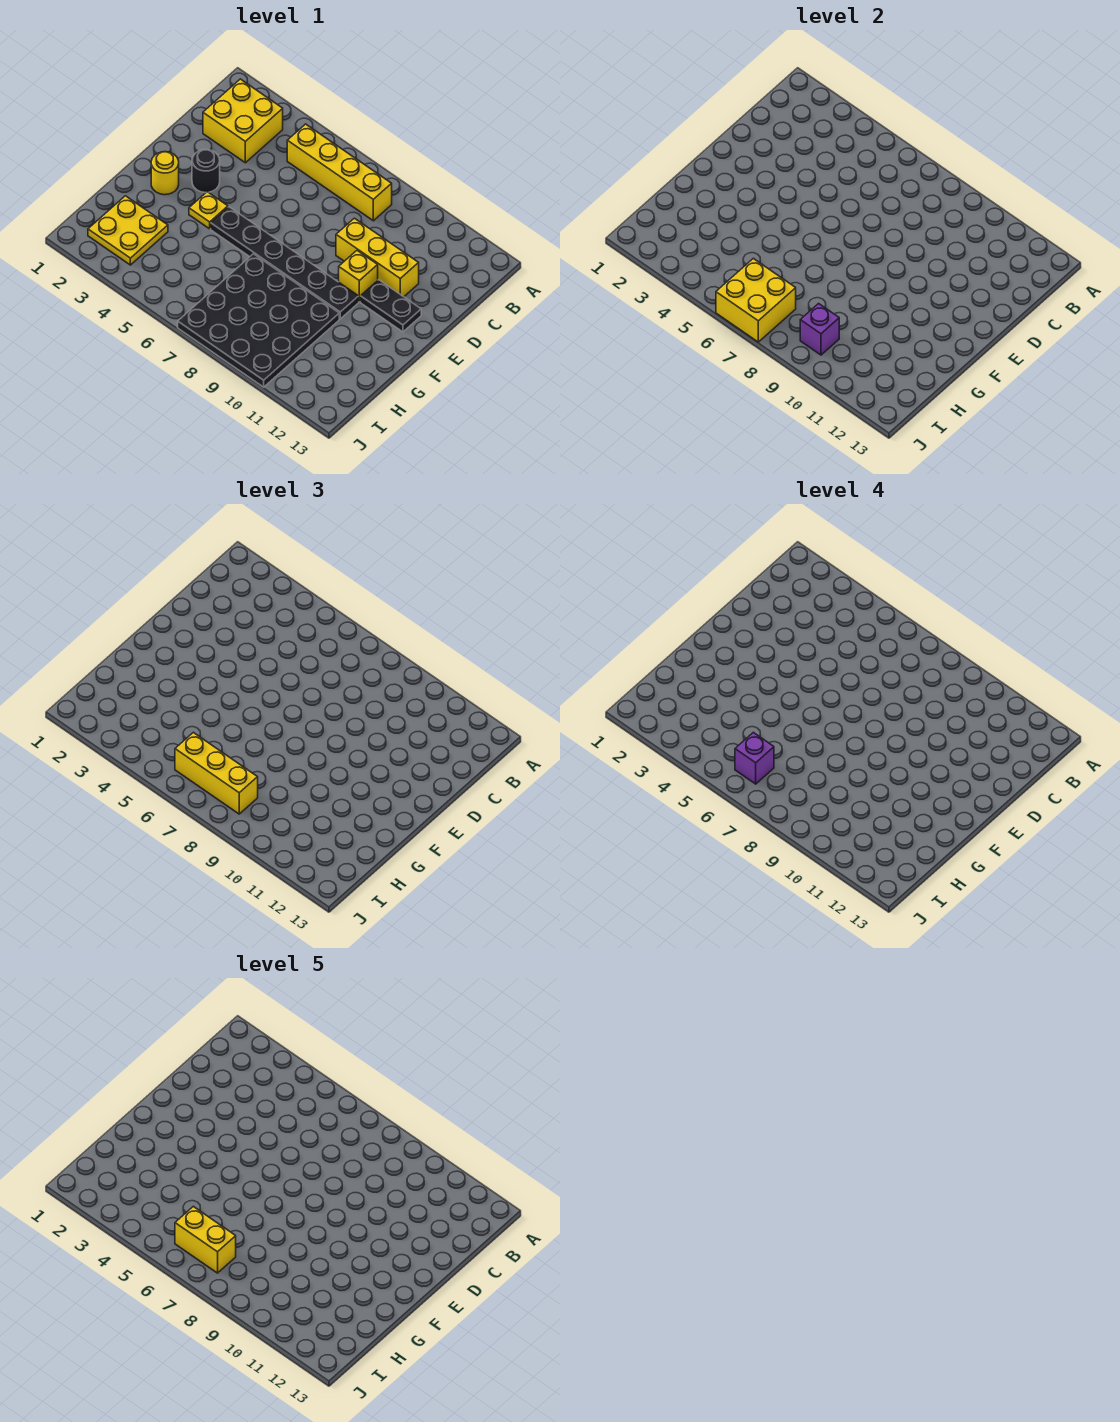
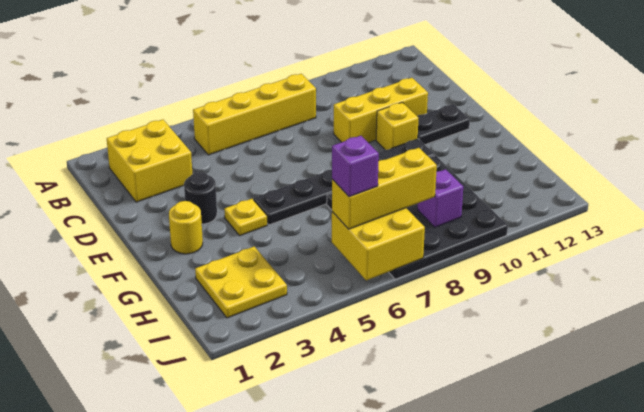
yellow brick I6:I7 level 5 -> none

